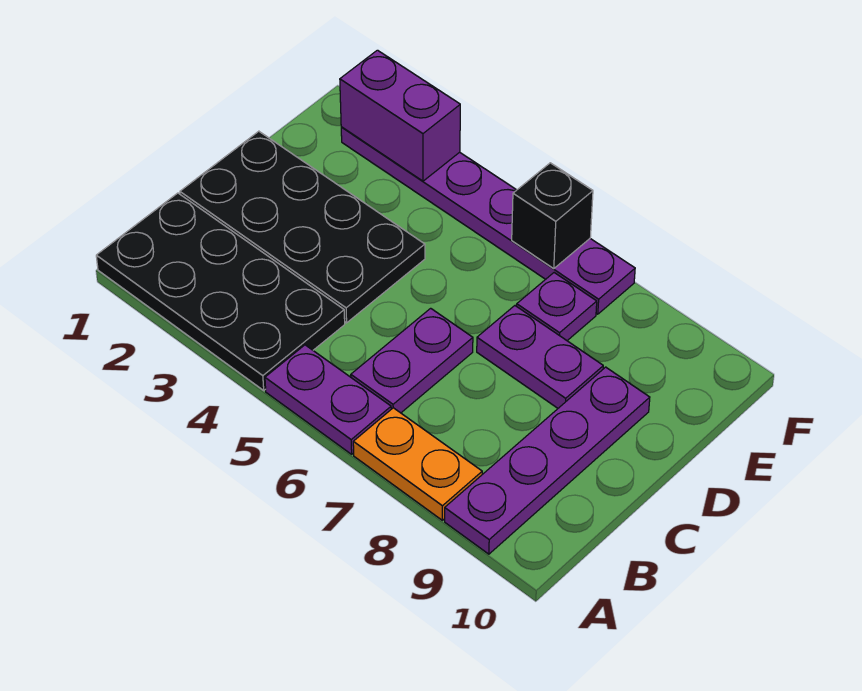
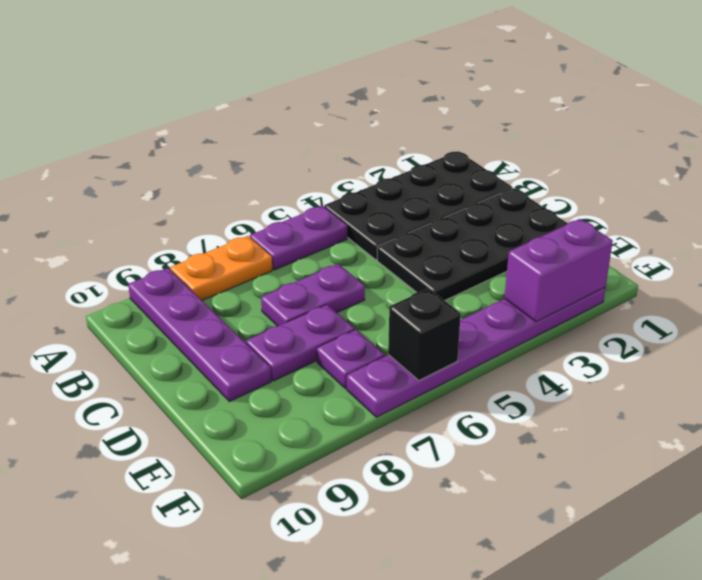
purple plate B6:C6 level 1 -> purple plate C6:C7 level 1

